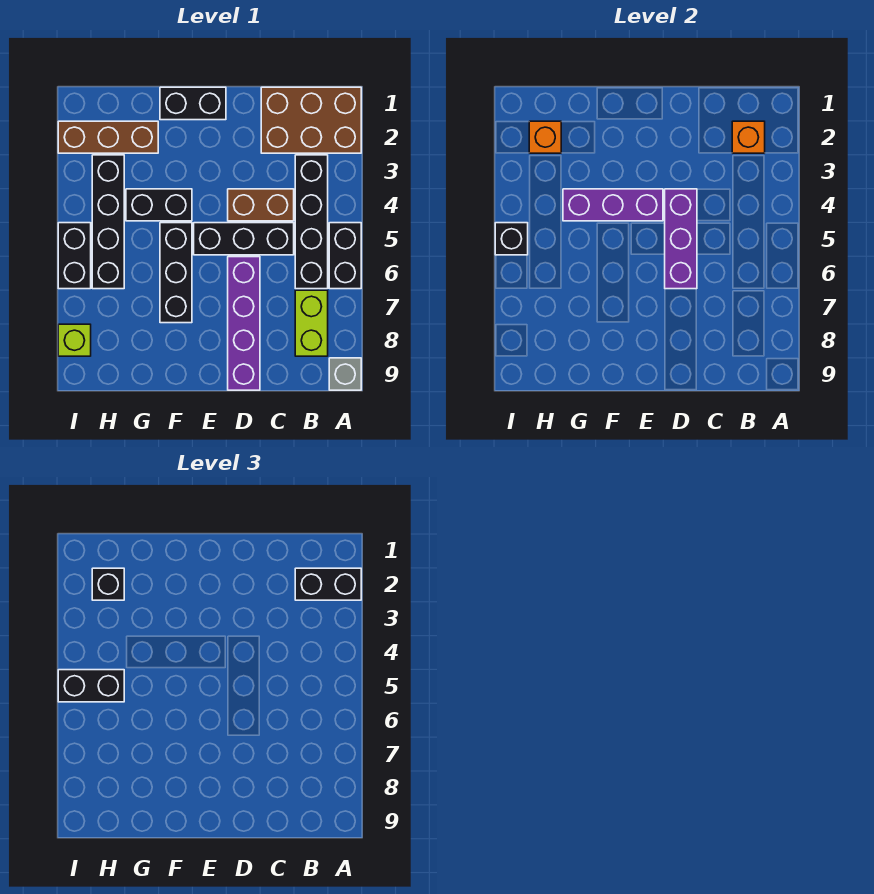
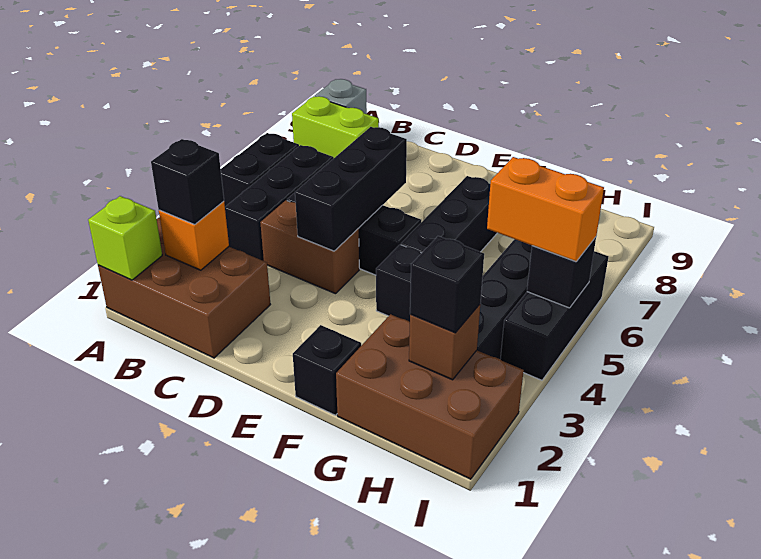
black brick A2:B2 level 3 -> black brick B2 level 3
black brick B3:B6 level 1 -> black brick B4:B6 level 1
lime brick B7:B8 level 1 -> lime brick A8:B8 level 1
purple brick D4:D6 level 2 -> black brick D4:D6 level 2
purple brick D6:D9 level 1 -> none
black brick E1:F1 level 1 -> black brick F1 level 1
purple brick E4:G4 level 2 -> none
brown brick G2:I2 level 1 -> brown brick G1:I2 level 1
orange brick H2 level 2 -> brown brick H2 level 2
black brick H5:I5 level 3 -> orange brick H5:I5 level 3
black brick I5:I6 level 1 -> black brick I4:I6 level 1
lime brick I8 level 1 -> lime brick A1 level 2

